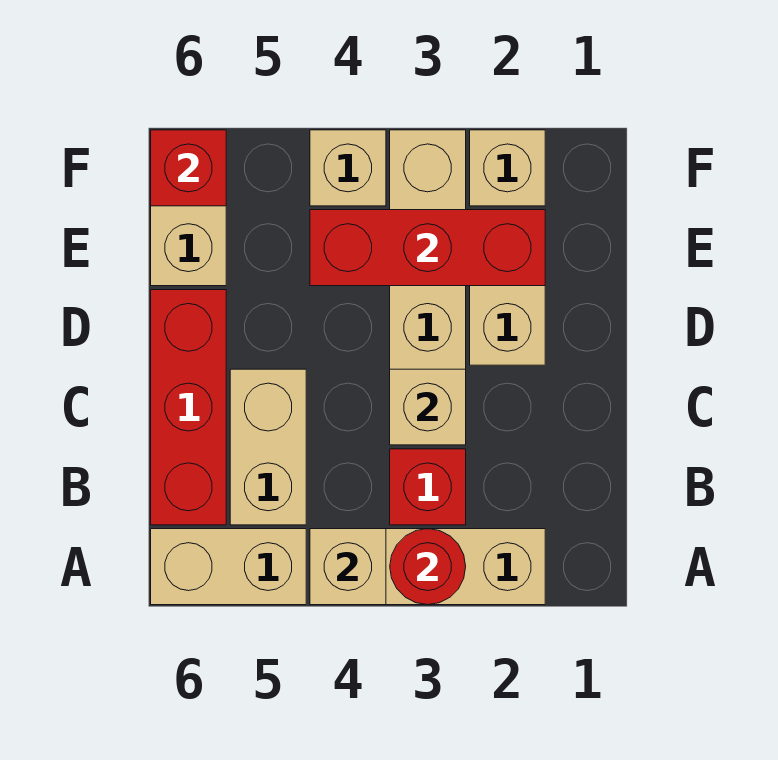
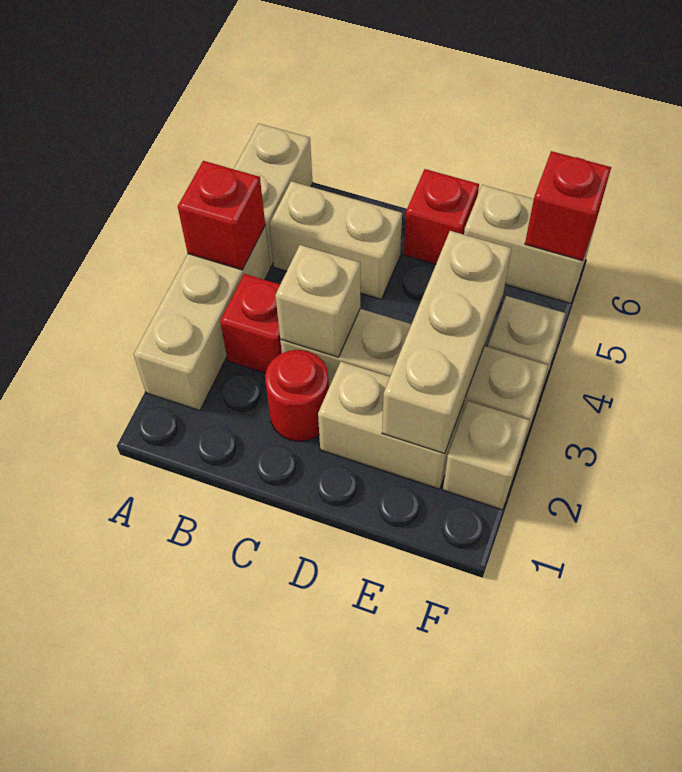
red round brick A3 level 2 -> red round brick C2 level 1
tan brick A4 level 2 -> red brick A4 level 2
red brick B6:D6 level 1 -> red brick D6 level 1
red brick E2:E4 level 2 -> tan brick E2:E4 level 2

